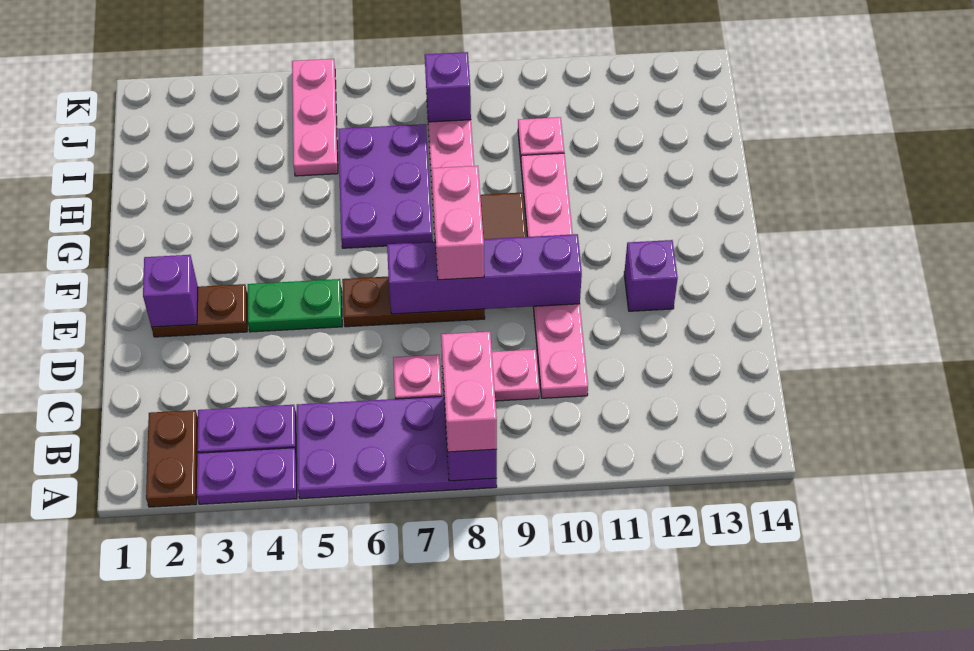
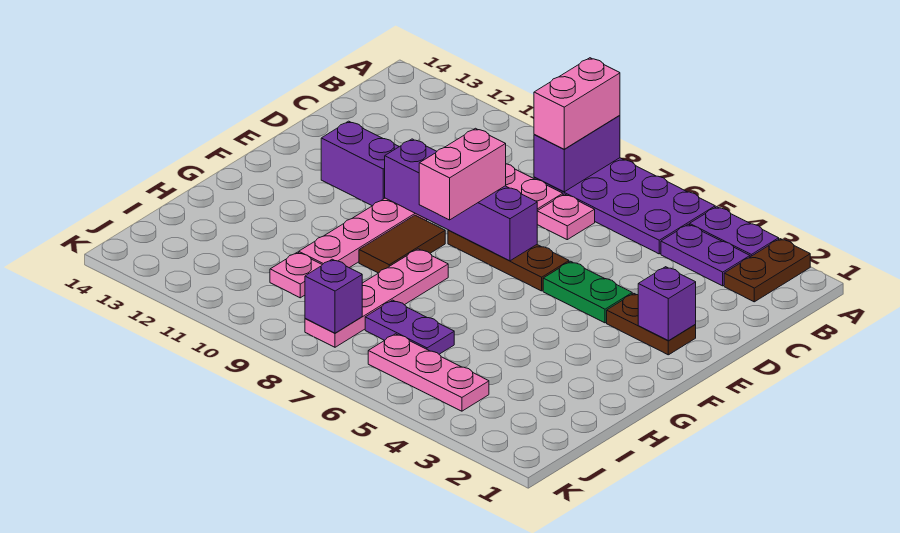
purple brick E12 level 1 -> purple brick E11:E12 level 1
purple plate G6:I7 level 1 -> purple plate I6:I7 level 1
pink plate I5:K5 level 1 -> pink plate J4:J6 level 1

